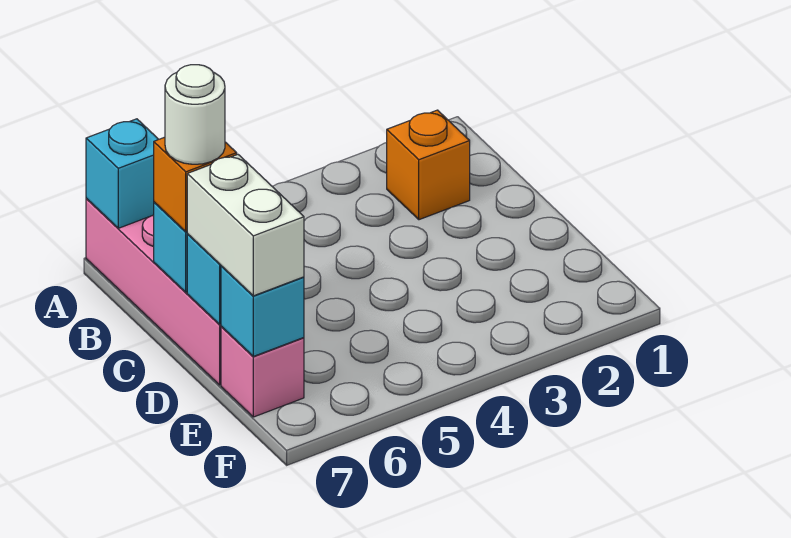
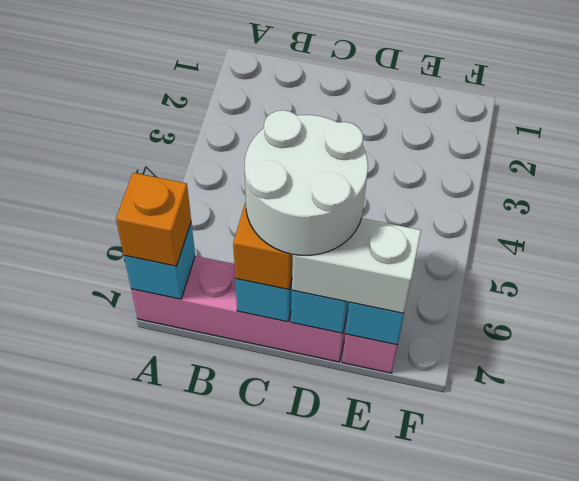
orange brick B2 level 1 -> orange brick A7 level 3
white round brick C7 level 4 -> white round brick C6:D7 level 4

